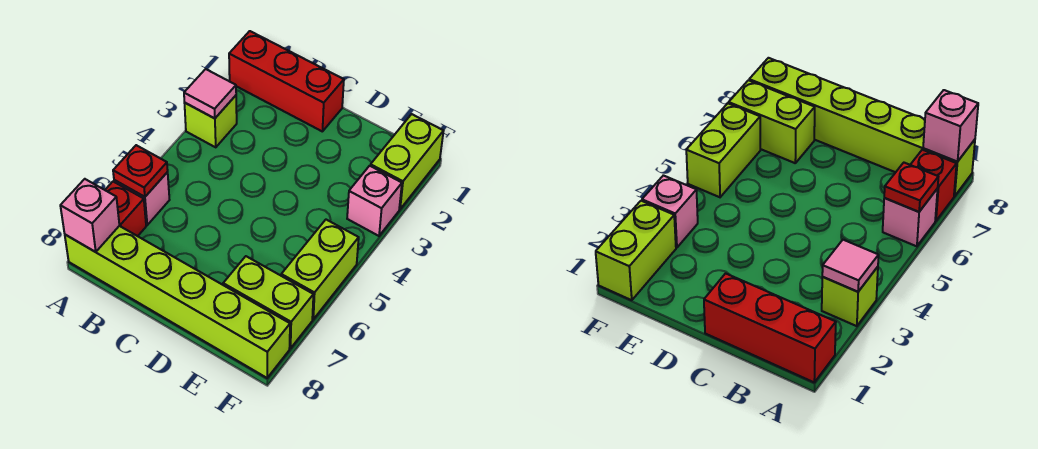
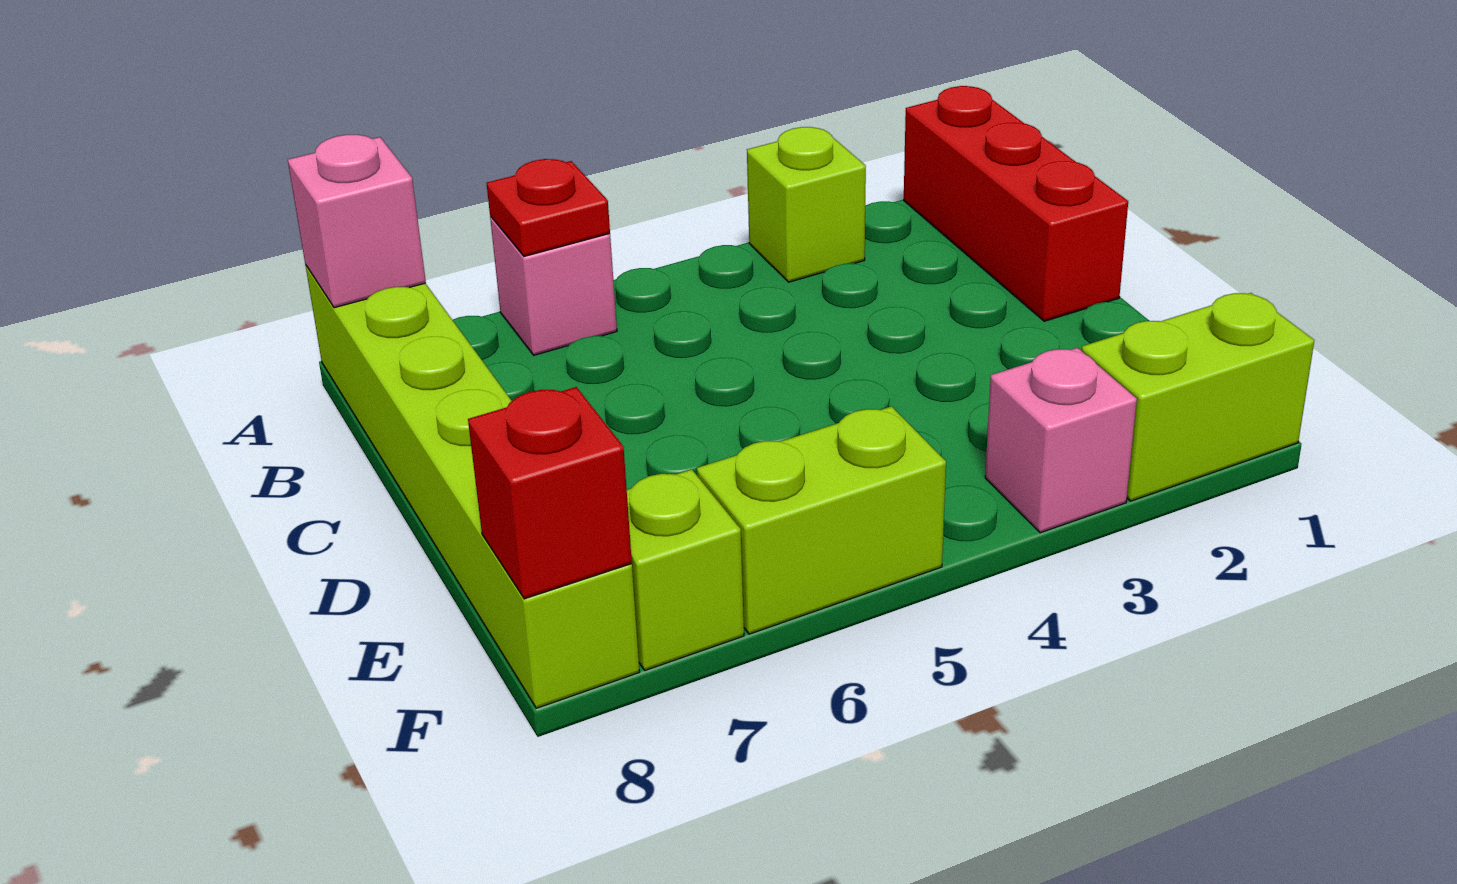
pink tile A3 level 2 -> none
red brick A7 level 1 -> red brick F8 level 2
lime brick E7:F7 level 1 -> lime brick F7 level 1

